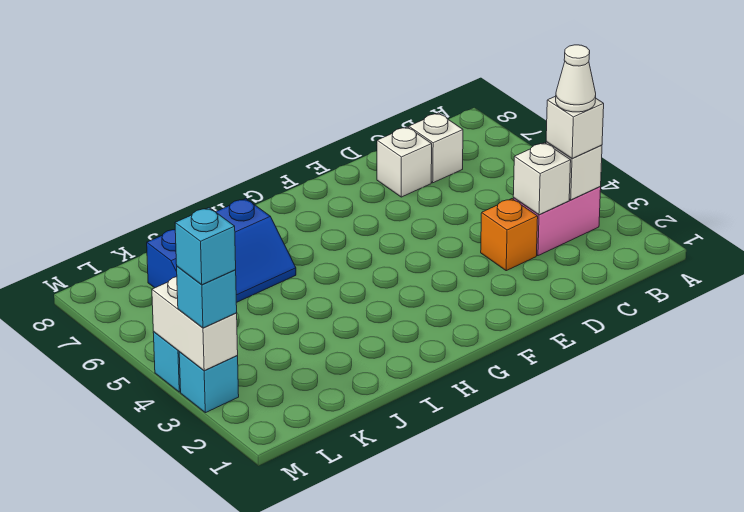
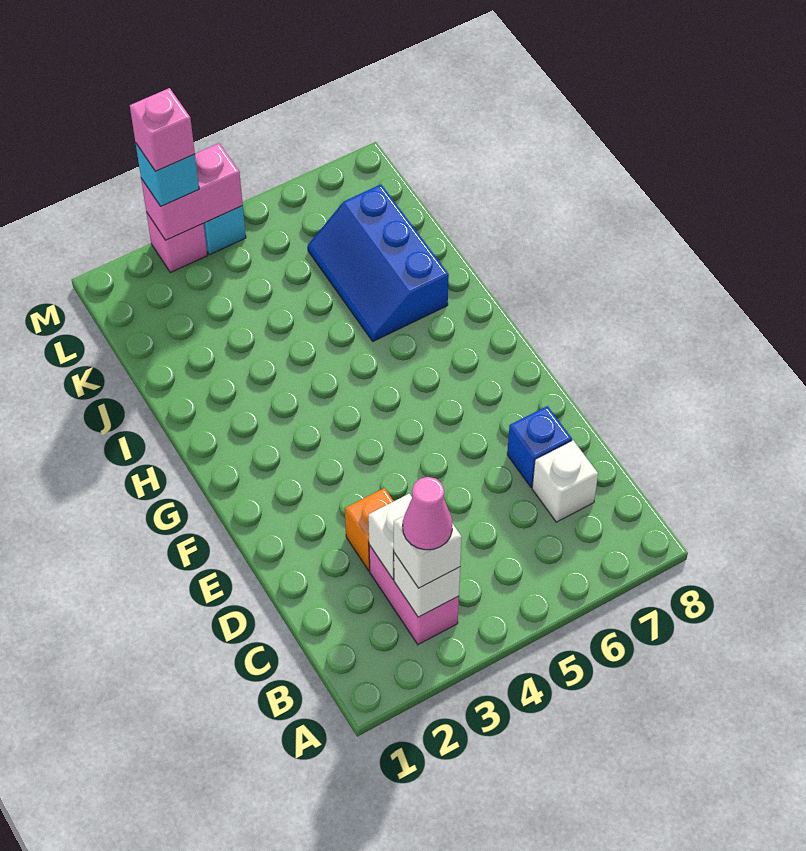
white cone B3 level 4 -> pink cone B3 level 4
white brick D7 level 1 -> blue brick D7 level 1
cyan brick M3 level 1 -> pink brick M3 level 1
white brick M3:M4 level 2 -> pink brick M3:M4 level 2
cyan brick M3 level 4 -> pink brick M3 level 4

